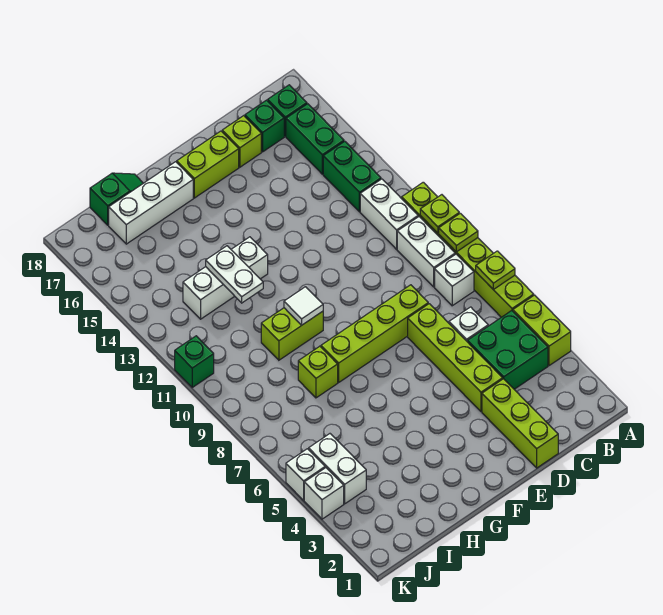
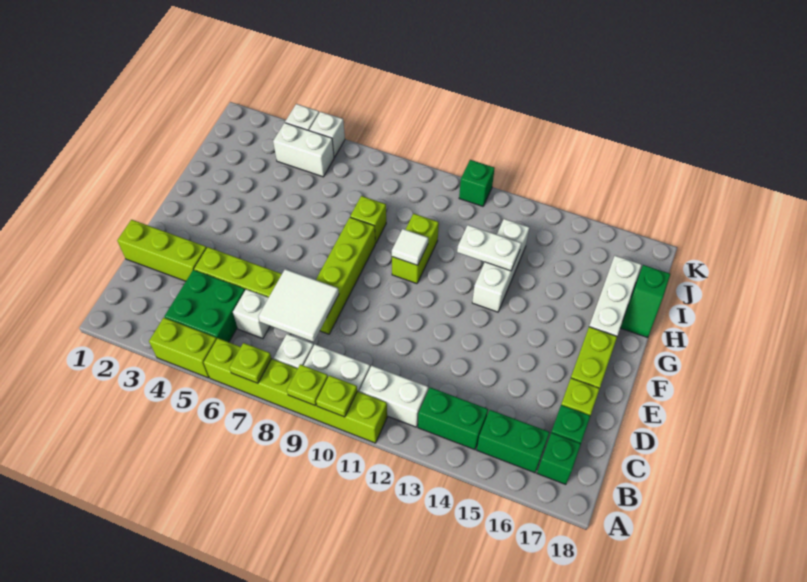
none -> white tile C7:D8 level 2

